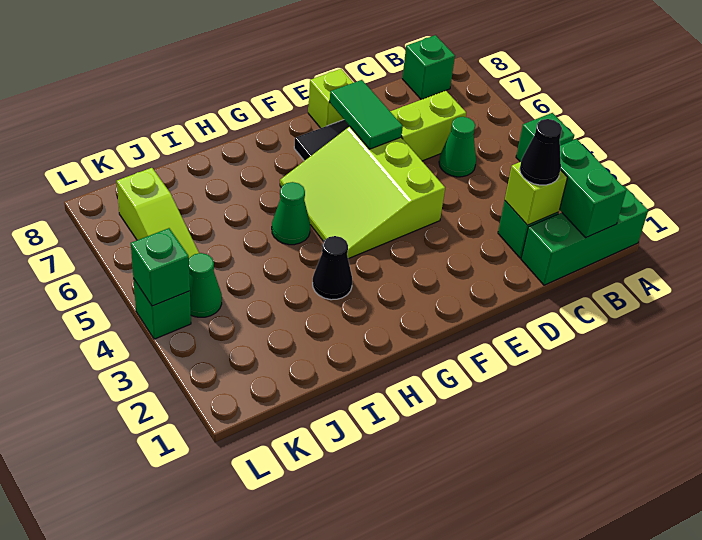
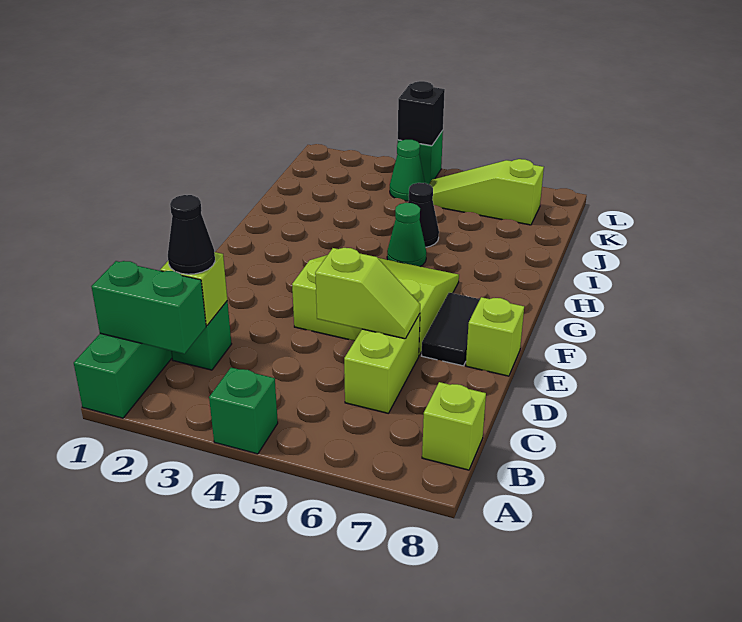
green brick B8 level 1 -> lime brick B8 level 1
green cone C5 level 1 -> none
none -> lime slope D5:D6 level 2 top 5
green tile E6:E7 level 2 -> none
black cone H3 level 1 -> black cone I5 level 1
green brick L4 level 2 -> black brick L4 level 2

